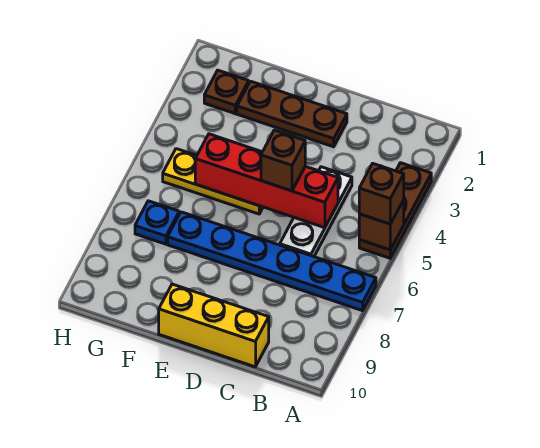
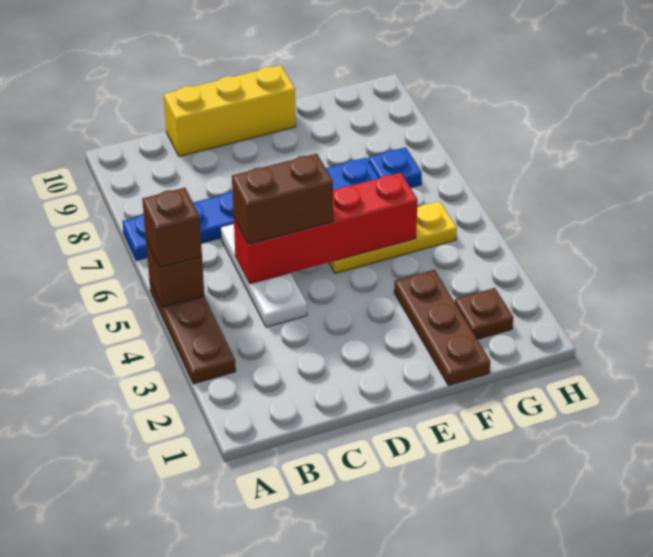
brown plate D2:F2 level 1 -> brown plate F1:F3 level 1
brown brick D5 level 3 -> brown brick C5:D5 level 3

